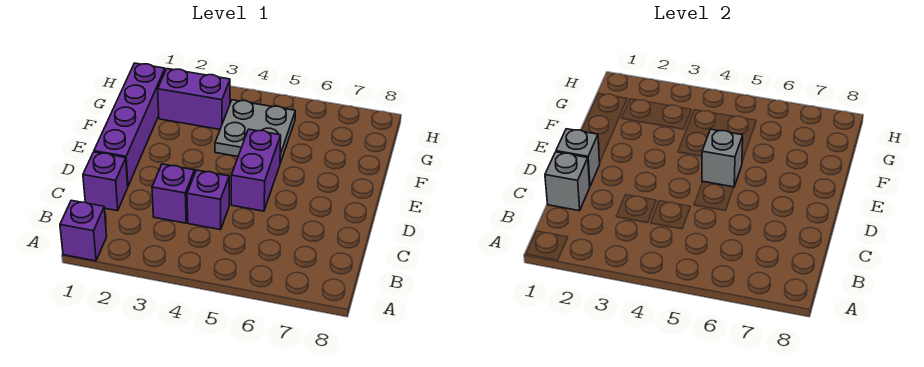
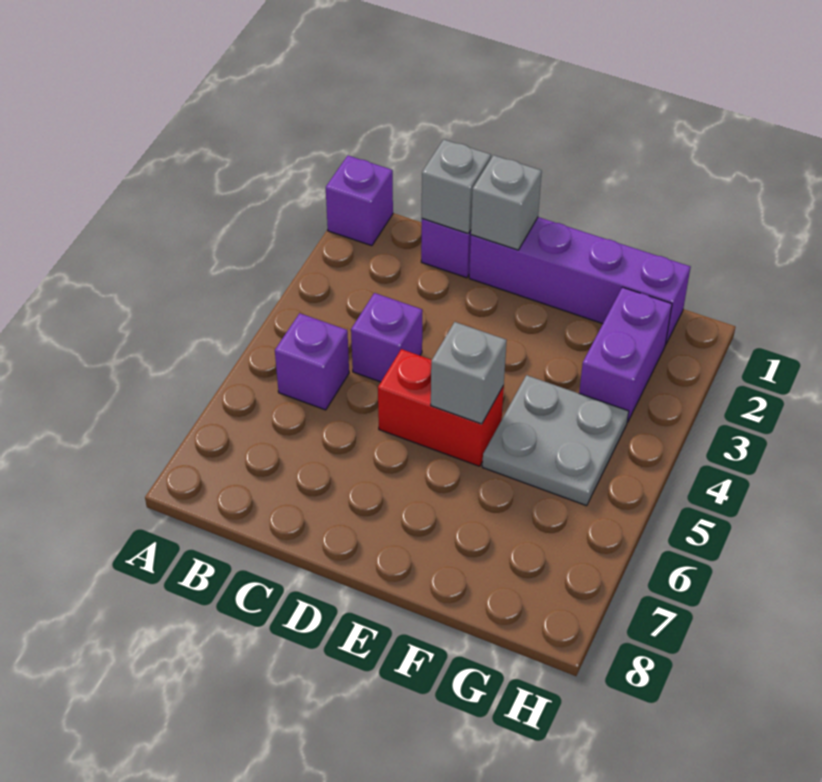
purple brick C3 level 1 -> purple brick B5 level 1
purple brick D5:E5 level 1 -> red brick D5:E5 level 1

